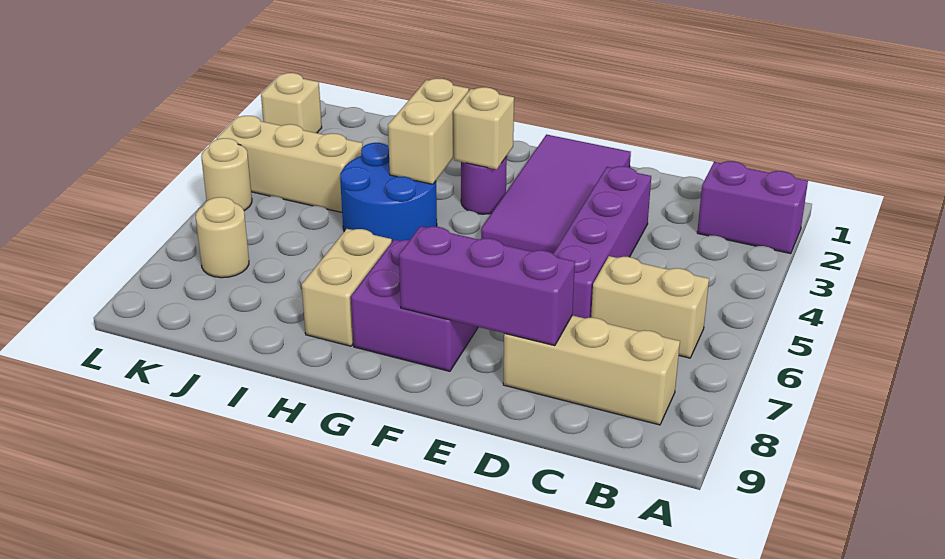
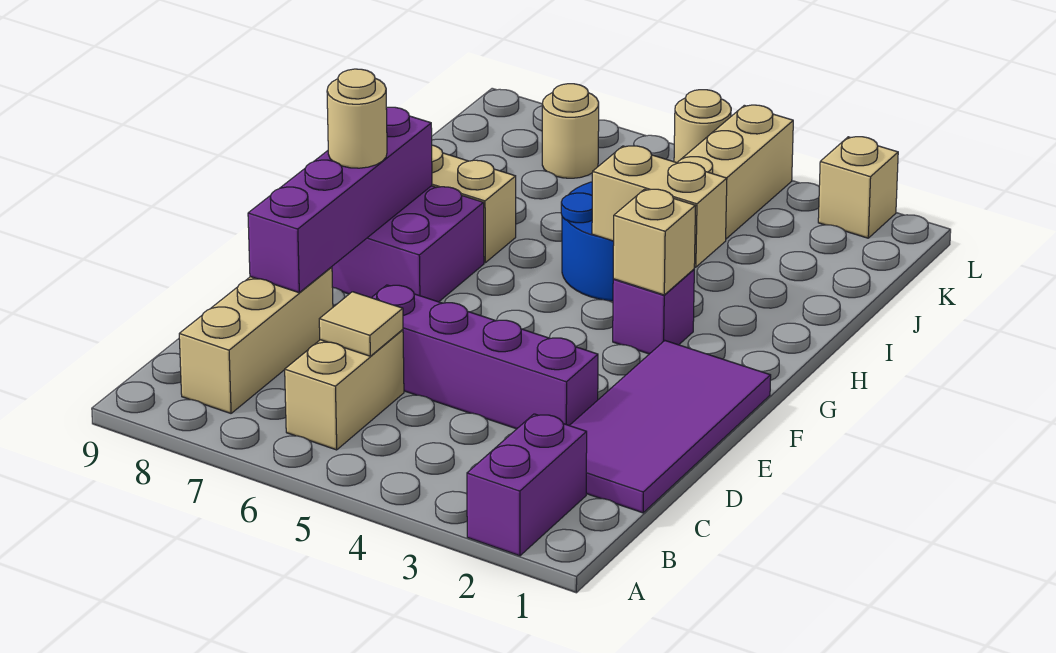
none -> tan tile C6 level 2
purple brick D8:F8 level 2 -> purple brick D8:G8 level 2
purple tile E1:F4 level 1 -> purple tile C1:F2 level 1
none -> tan round brick F8 level 3
purple round brick G3 level 1 -> purple brick G3 level 1

